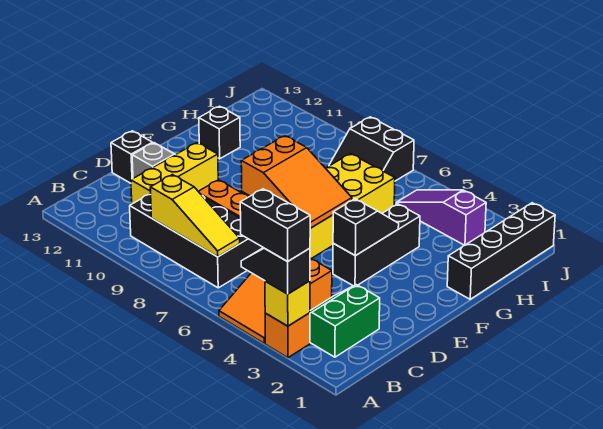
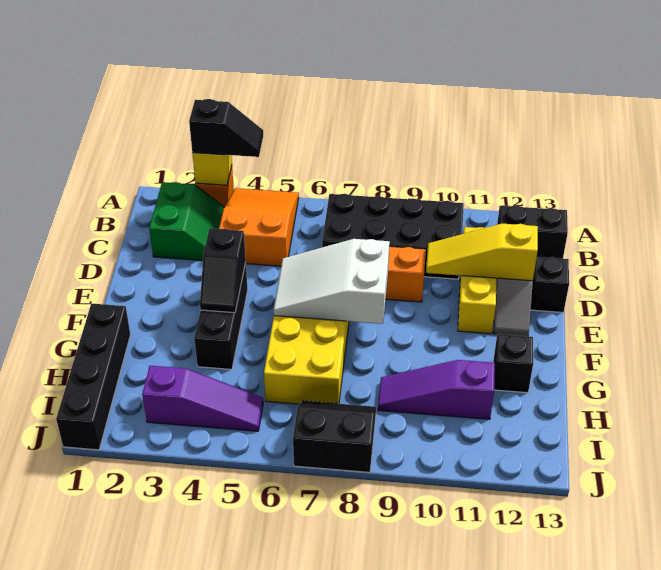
black brick A3:A4 level 4 -> black brick B12:B13 level 1
yellow slope B7:B9 level 2 top 9 -> yellow slope D10:D12 level 2 top 12
orange slope E6:F8 level 2 top 8 -> white slope E6:F8 level 2 top 8
none -> purple slope H9:H11 level 1 top 11

